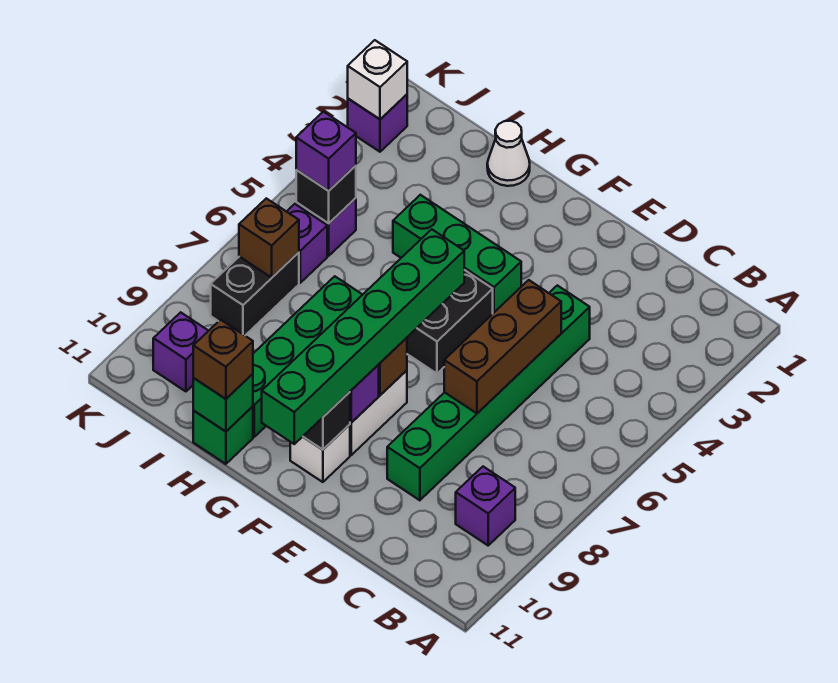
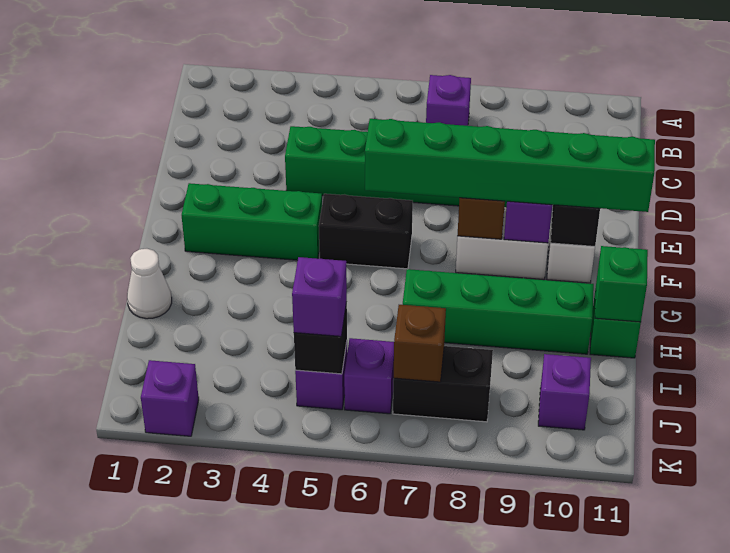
purple brick B9 level 1 -> purple brick B7 level 1
brown brick D5:D7 level 2 -> none
green brick F4:H4 level 1 -> green brick F2:F4 level 1
brown brick H11 level 3 -> none
white brick K2 level 2 -> none

